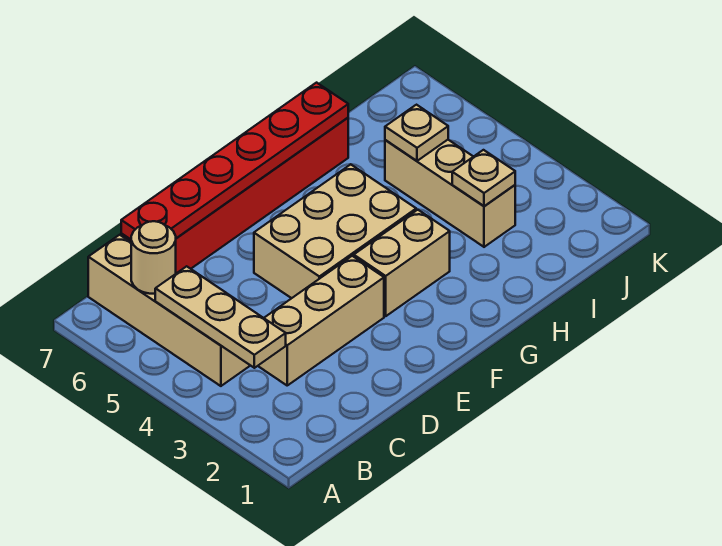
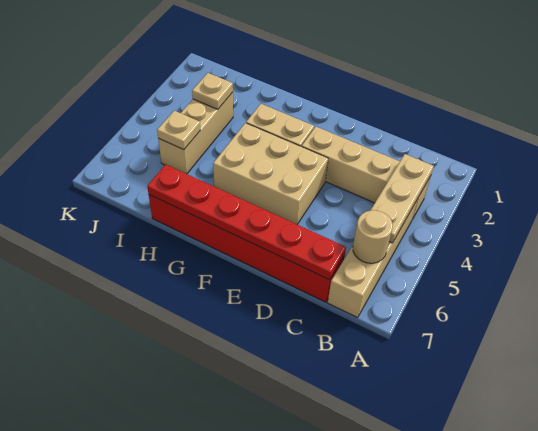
tan brick C3:E3 level 1 -> tan brick B3:E3 level 1

